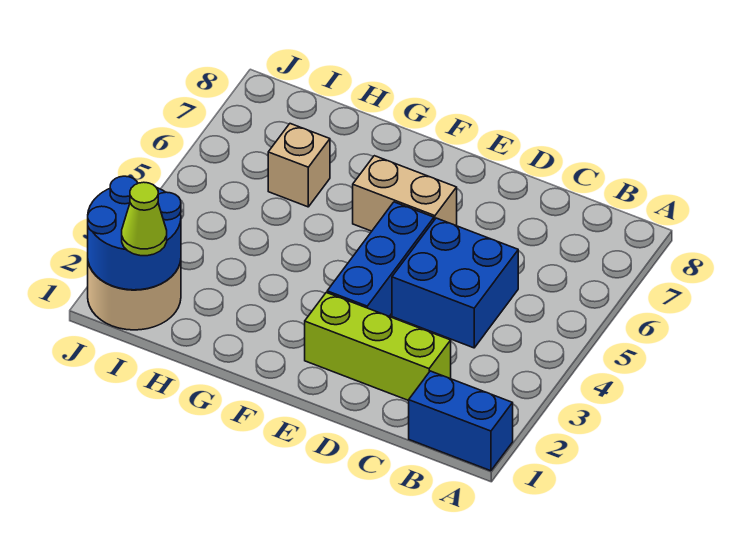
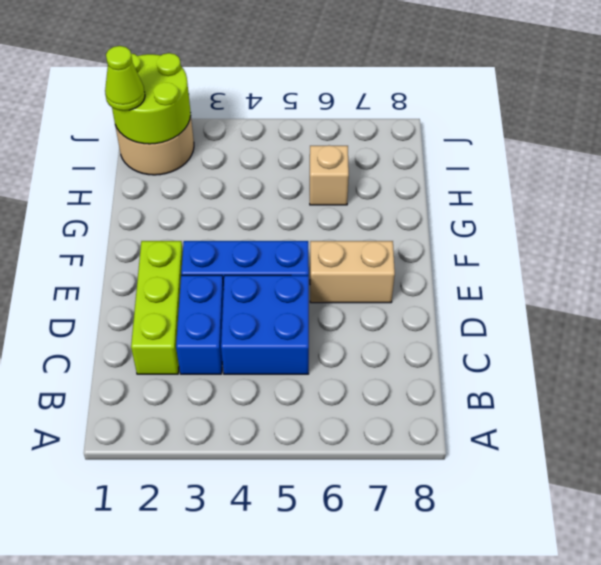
blue brick A1:B1 level 1 -> blue brick C3:D3 level 1
tan brick E6:F6 level 1 -> tan brick E6:E7 level 1
blue round brick I1:J2 level 2 -> lime round brick I1:J2 level 2

